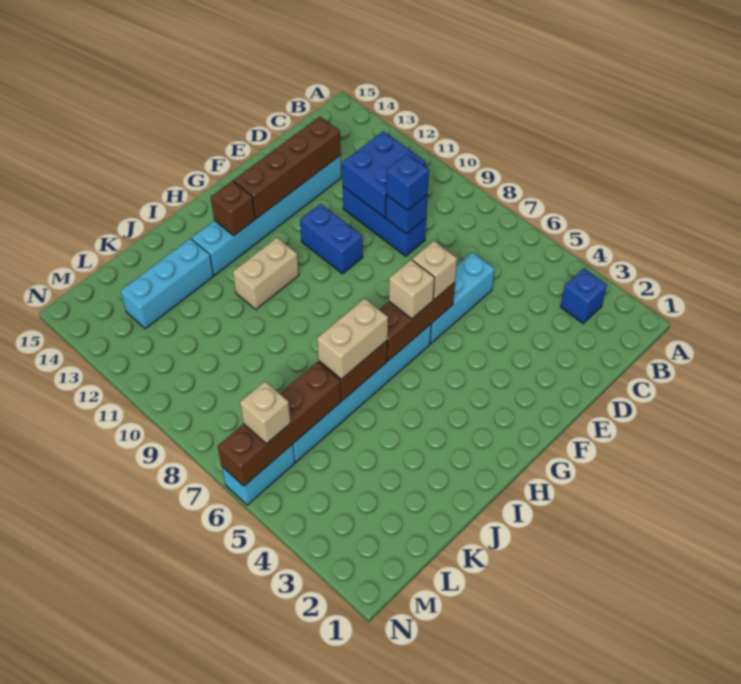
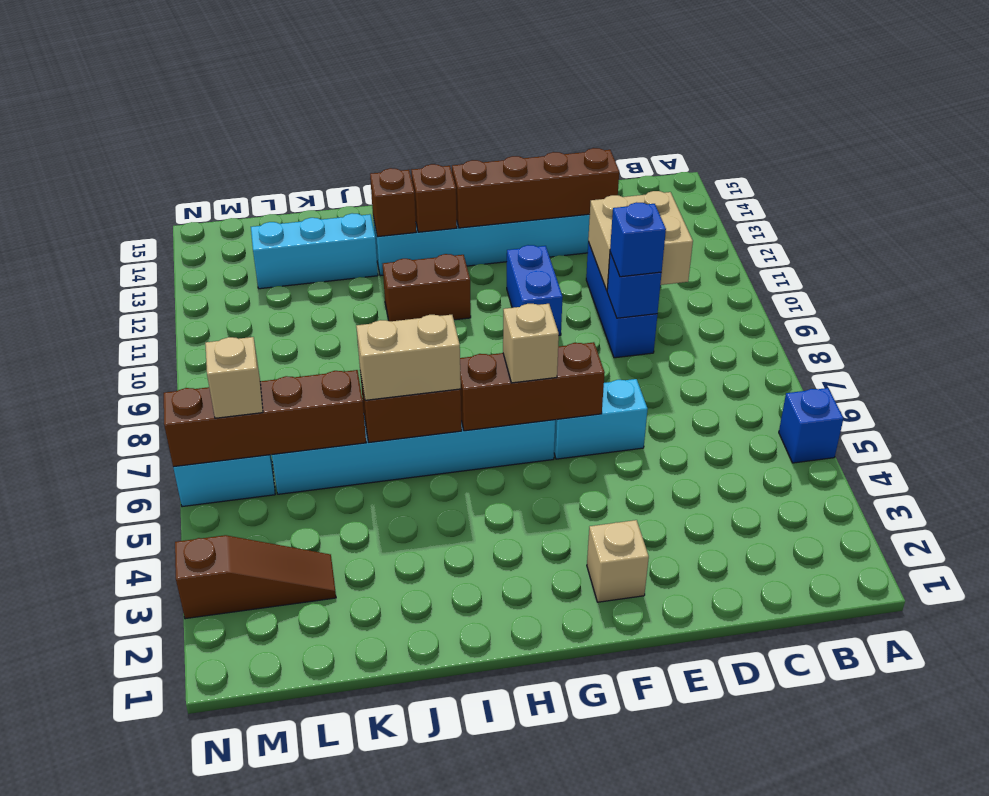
blue brick B3 level 1 -> blue brick A5 level 1
blue brick C10:D11 level 2 -> tan brick C10:D11 level 2
cyan brick D6:F6 level 1 -> cyan brick E6:F6 level 1
tan brick F6 level 3 -> tan brick F2 level 1
tan brick H11:I11 level 1 -> brown brick H11:I11 level 1
none -> brown brick I13 level 2
none -> brown slope L3:N3 level 1 top N

